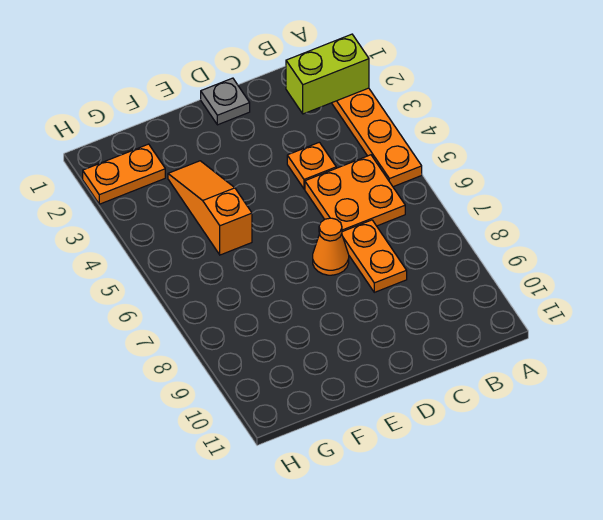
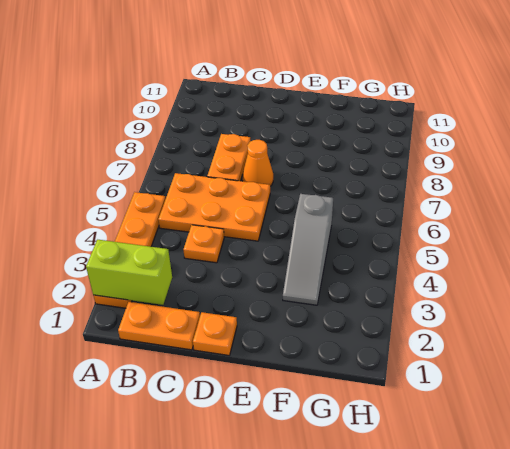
orange plate B5:C6 level 1 -> orange plate B5:D6 level 1
grey plate D1 level 1 -> orange plate D1 level 1
orange slope F3:F5 level 1 top 5 -> grey slope F3:F5 level 1 top 5
orange plate G2:H2 level 1 -> orange plate B1:C1 level 1

